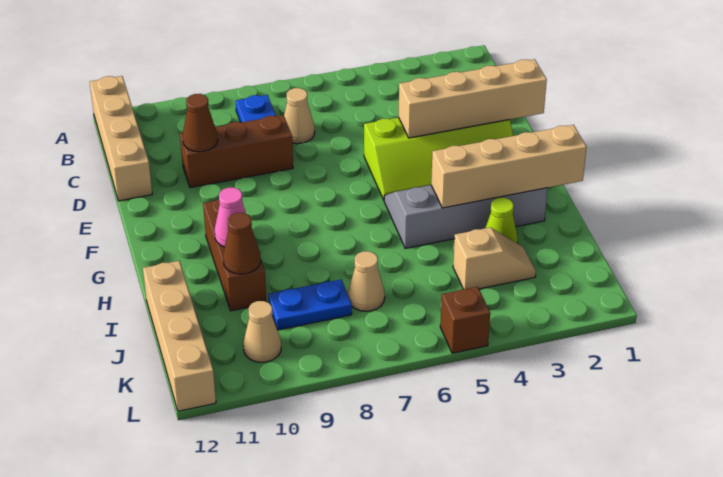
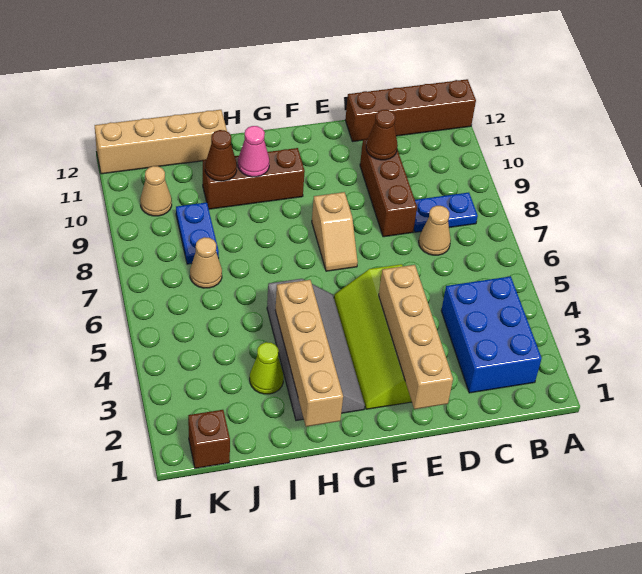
tan brick A12:D12 level 1 -> brown brick A12:D12 level 1
none -> blue brick B2:C4 level 1
tan slope J3:J4 level 1 top 4 -> tan slope F7:F8 level 1 top 8
brown brick L5 level 1 -> brown brick K1 level 1

